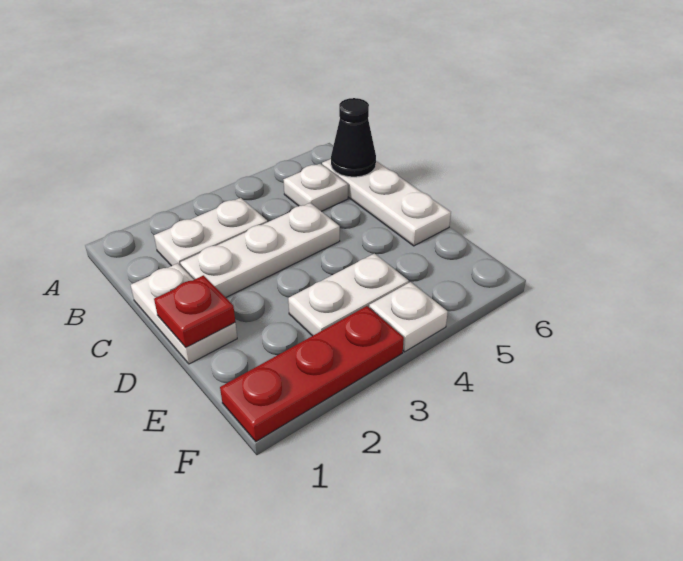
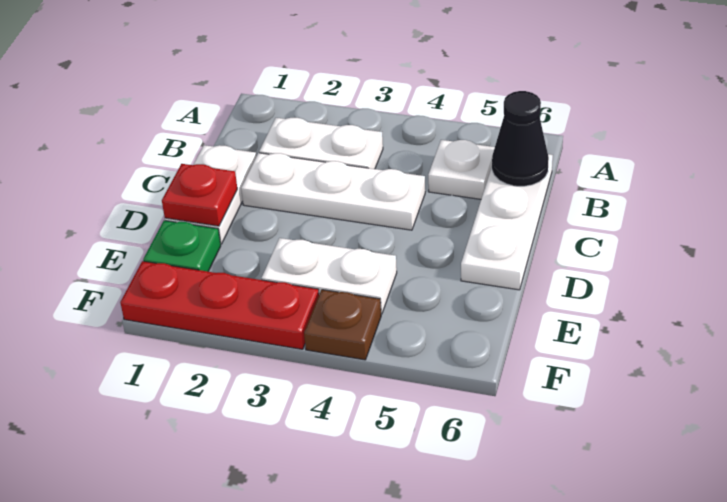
none -> green plate E1 level 1
white plate F4 level 1 -> brown plate F4 level 1

